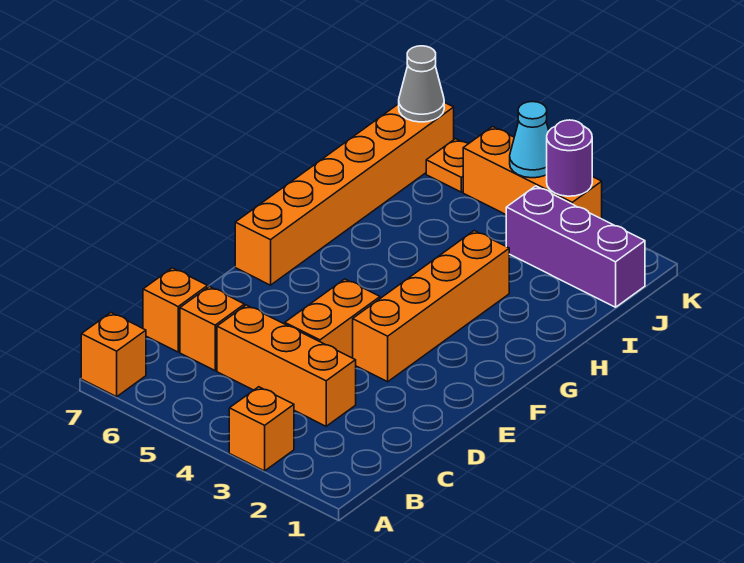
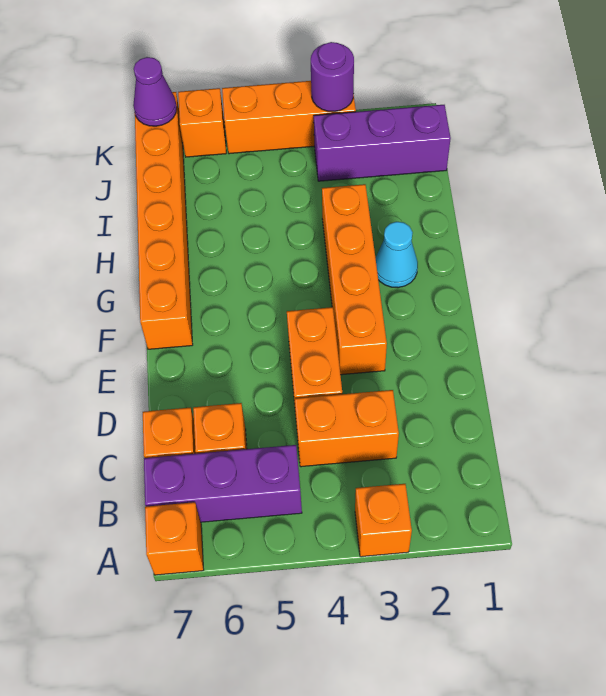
none -> purple brick B5:B7 level 1
orange brick C3:C5 level 1 -> orange brick C3:C4 level 1
cyan cone K4 level 2 -> cyan cone G2 level 1
orange plate K6 level 1 -> orange brick K6 level 1
grey cone K7 level 2 -> purple cone K7 level 2

